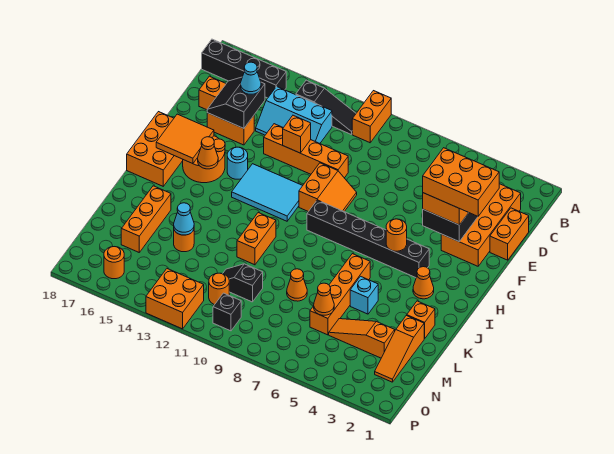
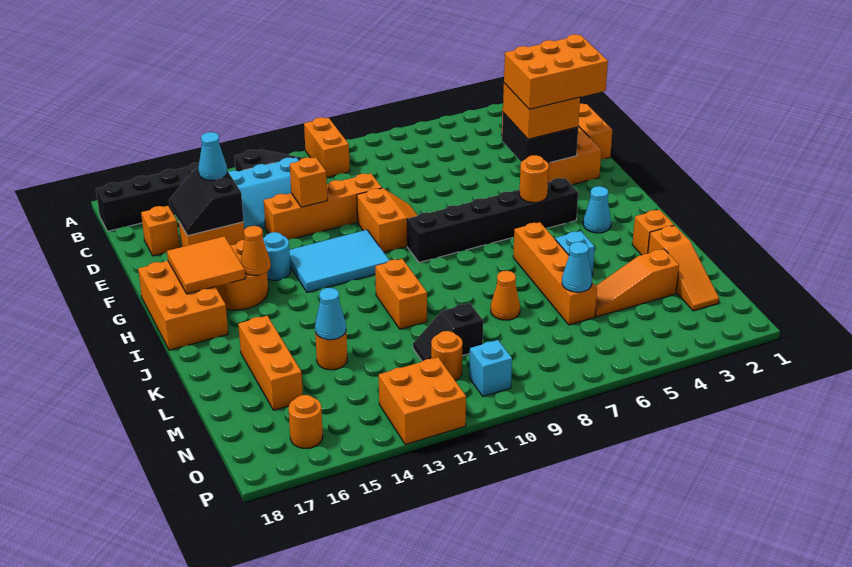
orange cone I3 level 1 -> cyan cone I3 level 1
orange cone M6 level 2 -> cyan cone M6 level 2
black brick O10 level 1 -> cyan brick O10 level 1

